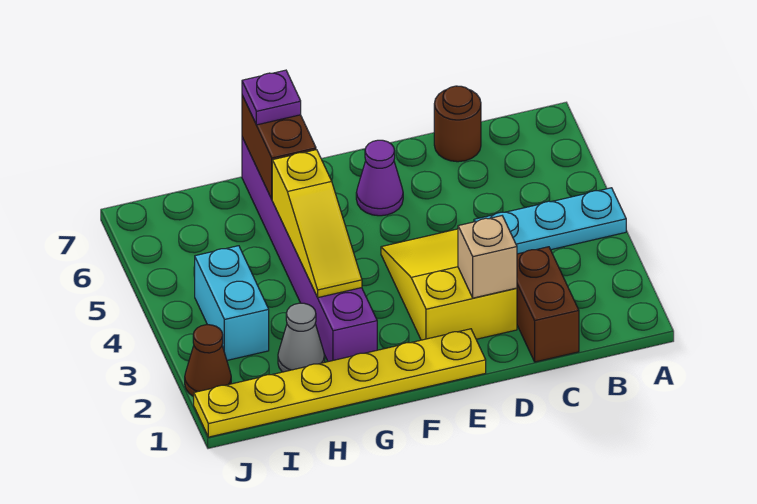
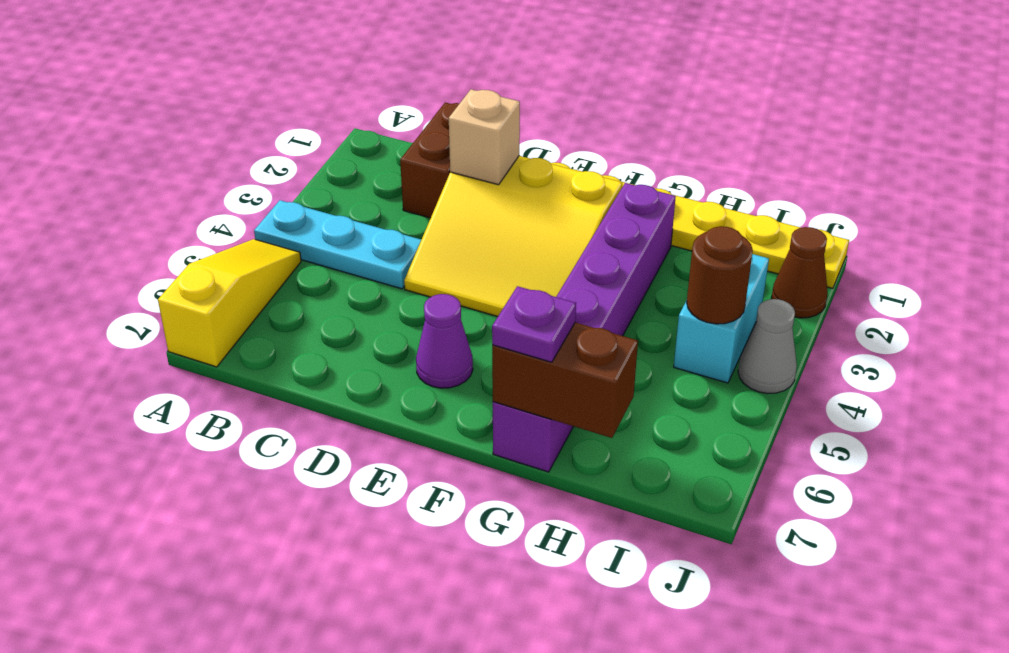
brown round brick C7 level 1 -> brown round brick I4 level 2
yellow slope D2:E4 level 1 top 2 -> yellow slope D2:F4 level 1 top 2
yellow slope G3:G5 level 2 top 5 -> yellow slope A5:A7 level 1 top 7
brown brick G6:G7 level 2 -> brown brick G7:H7 level 2
grey cone H2 level 1 -> grey cone J4 level 1

